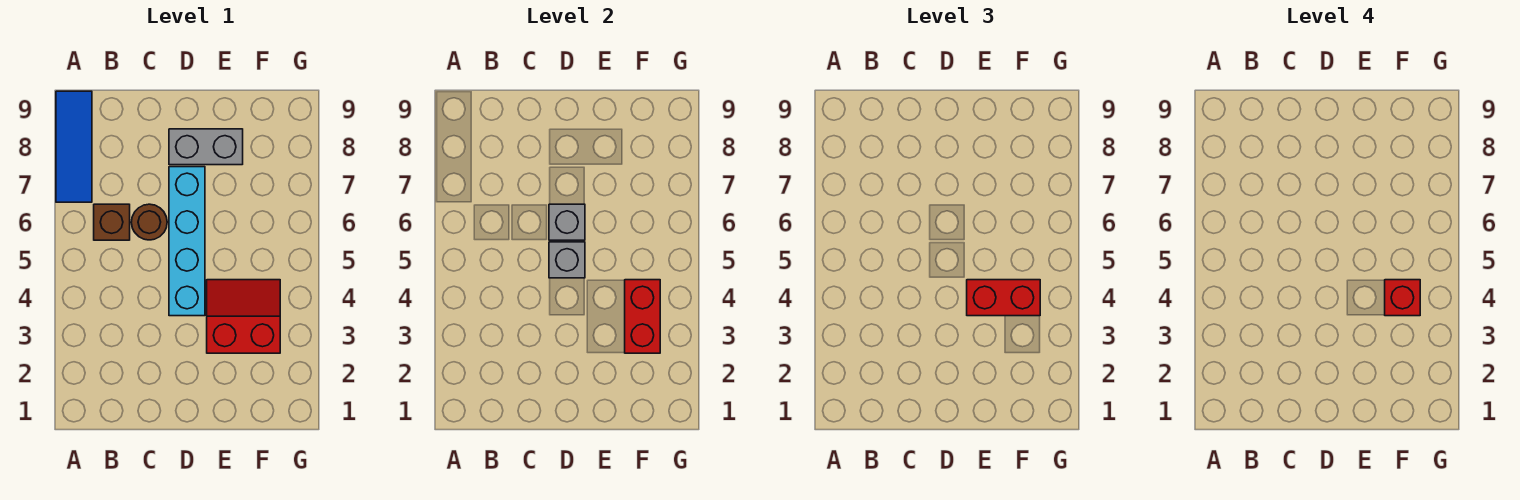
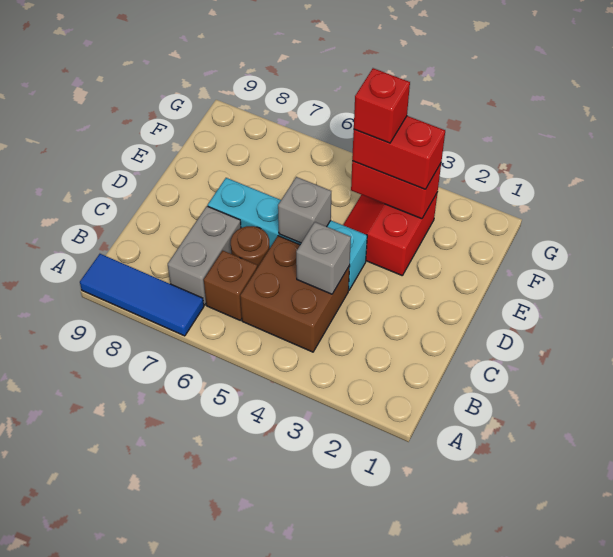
none -> brown brick B4:C5 level 1
grey brick D6 level 2 -> grey brick C4 level 2
grey brick D8:E8 level 1 -> grey brick B7:C7 level 1
red brick E4:F4 level 3 -> red brick F3:F4 level 3

